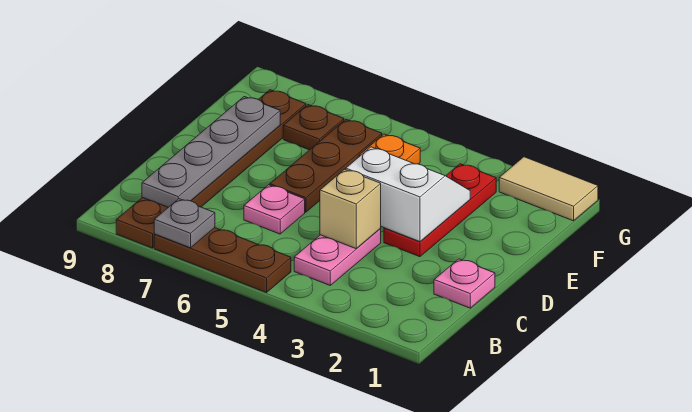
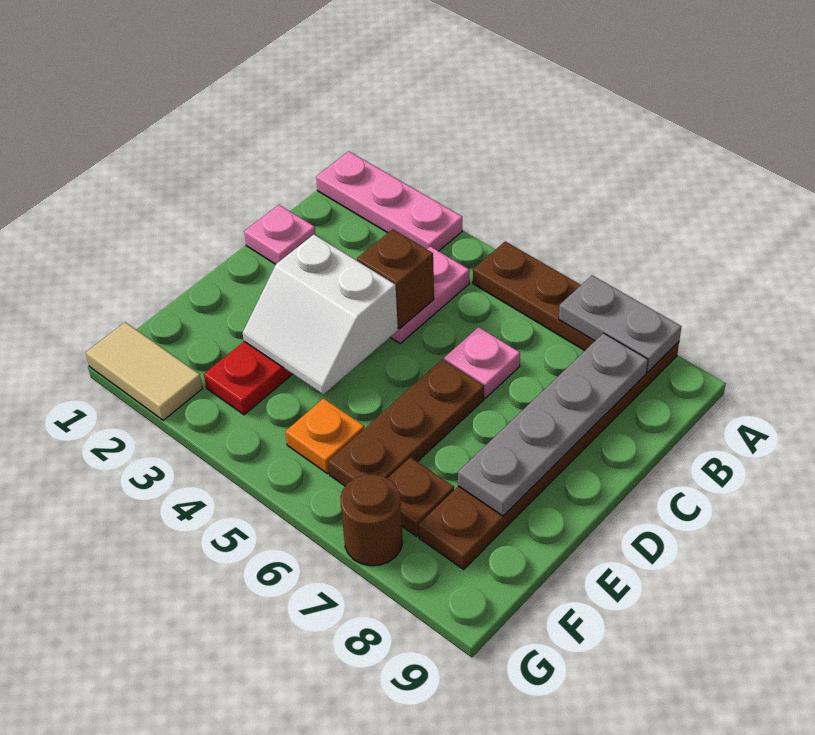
none -> pink plate A1:A3 level 1
grey plate A7 level 2 -> grey plate A7:A8 level 2
tan brick C4 level 2 -> brown brick C4 level 2
none -> brown round brick G7 level 1

